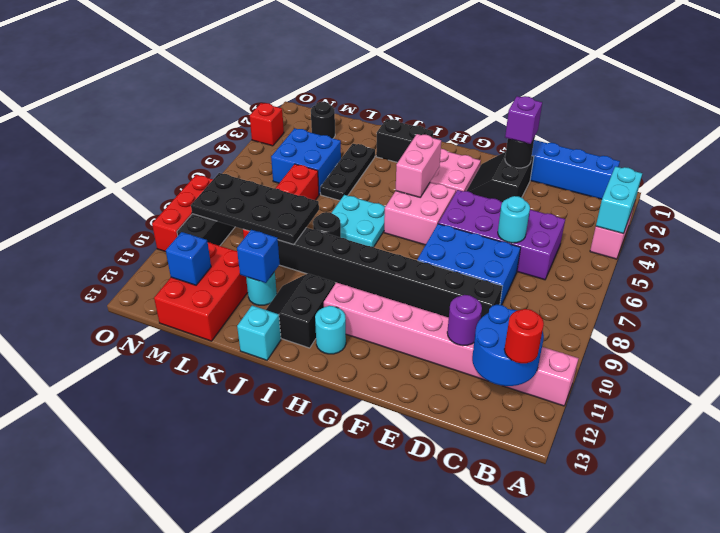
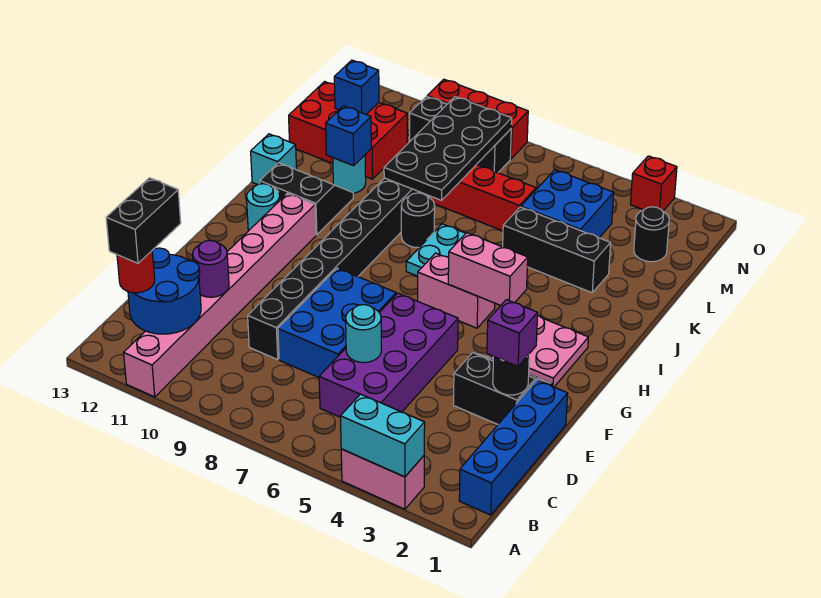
pink brick G5:H6 level 1 -> pink brick H5:H6 level 1
black brick I2:J2 level 1 -> black brick B12:C12 level 4
black plate K3:K5 level 1 -> black brick K3:K5 level 1

